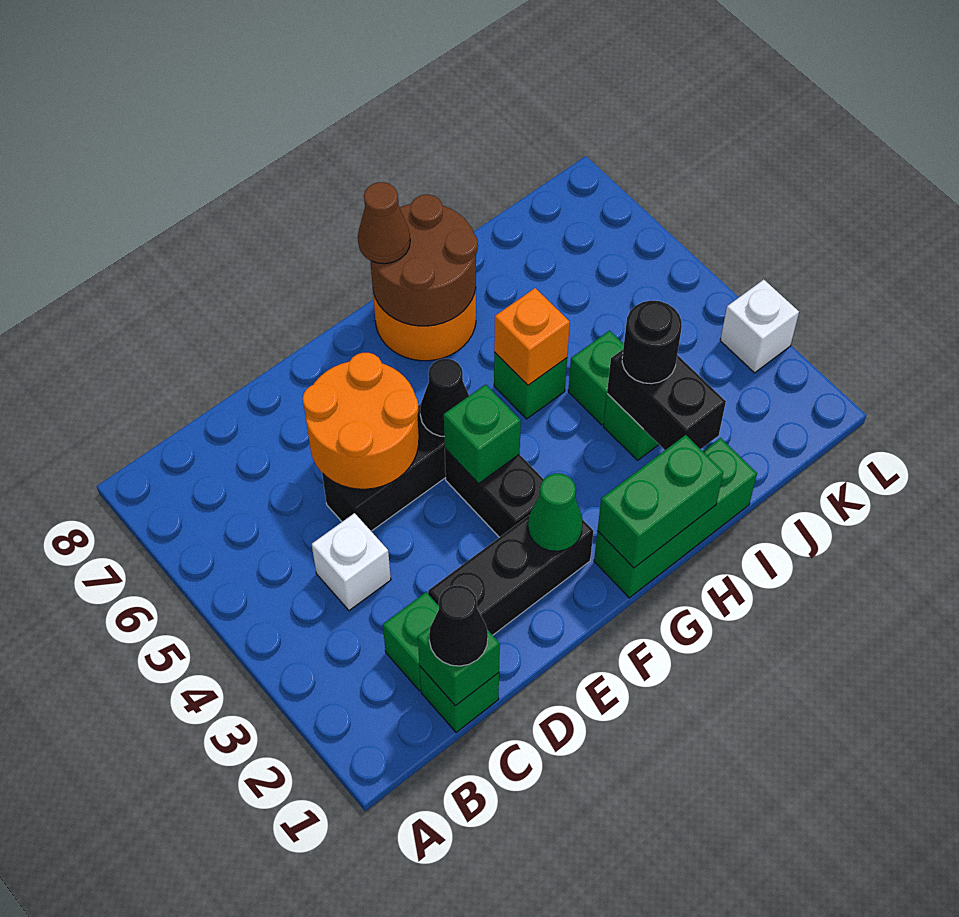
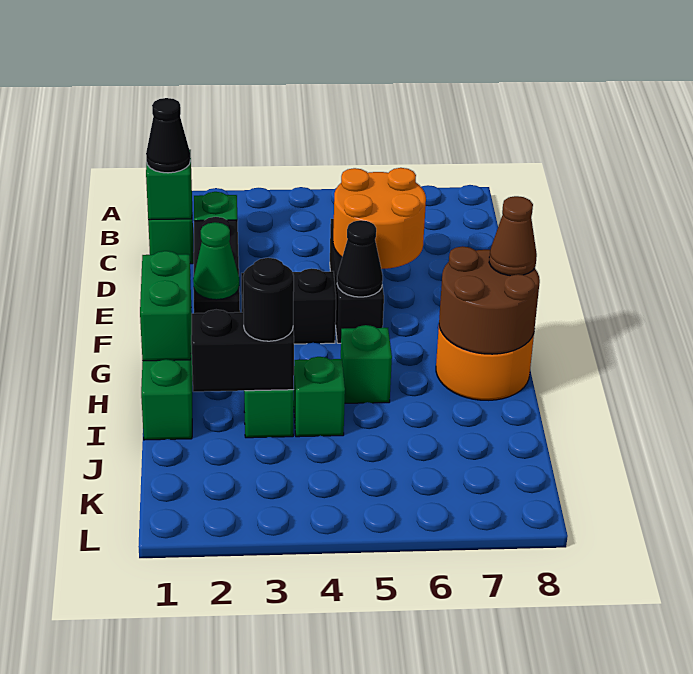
white brick C4 level 1 -> none
green brick F4 level 2 -> none
orange brick H5 level 2 -> none
white brick L3 level 1 -> none

